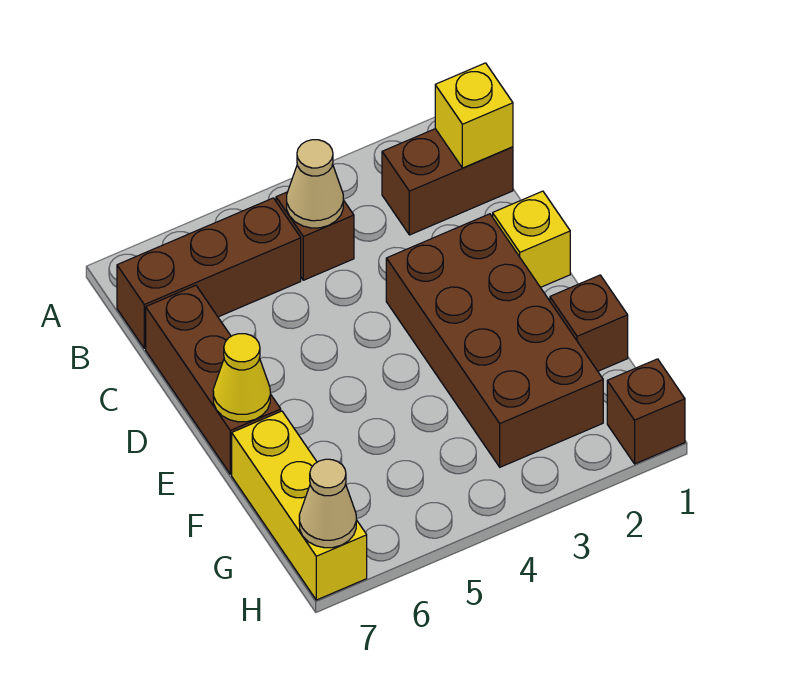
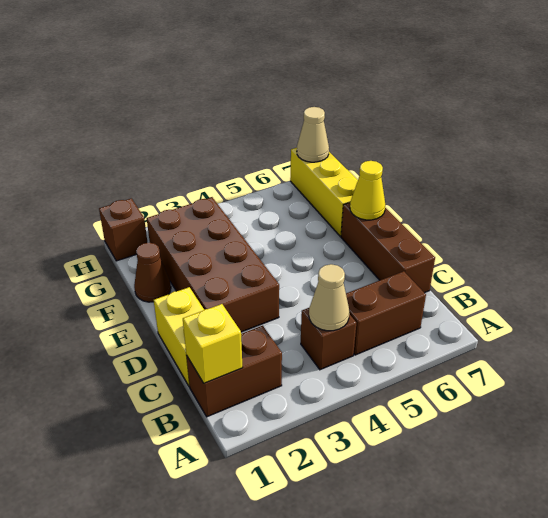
brown brick B5:B7 level 1 -> brown brick B5:B6 level 1
yellow brick D1 level 1 -> yellow brick C1:D1 level 1
brown brick F1 level 1 -> brown cone F1 level 1

